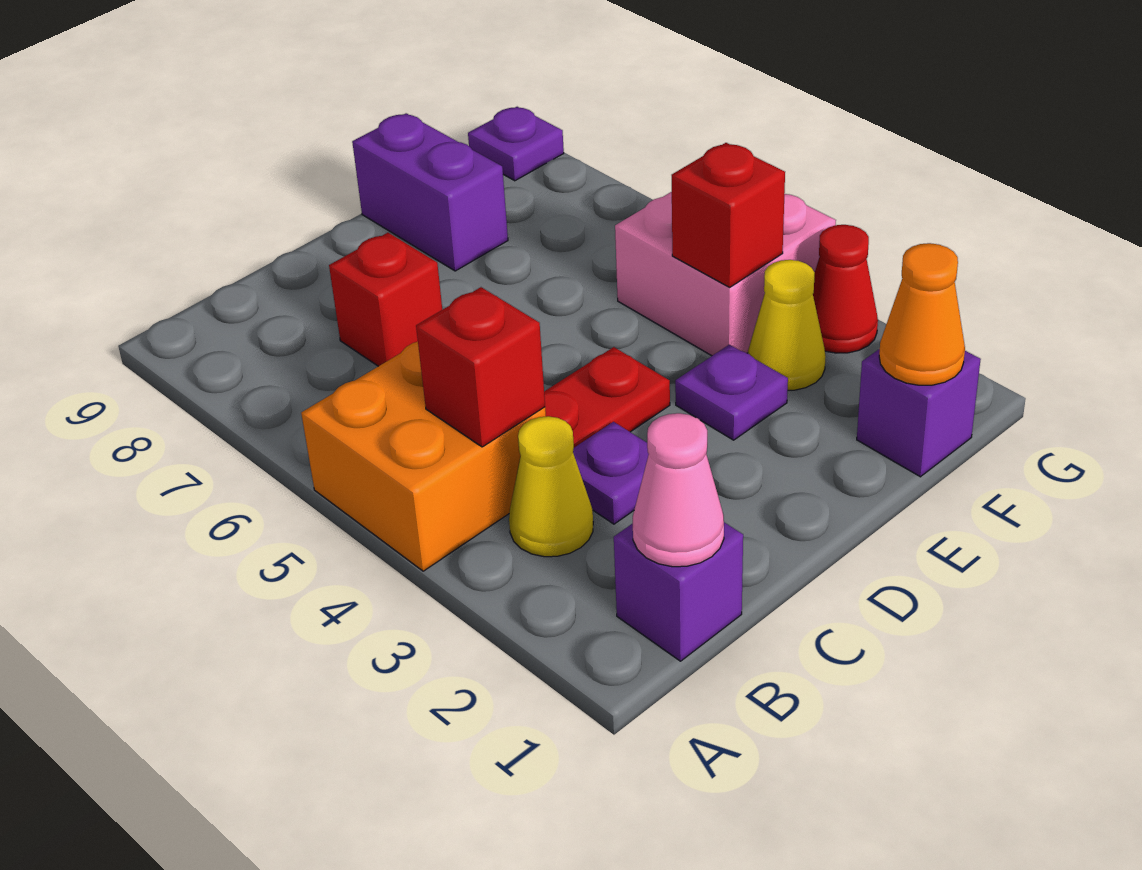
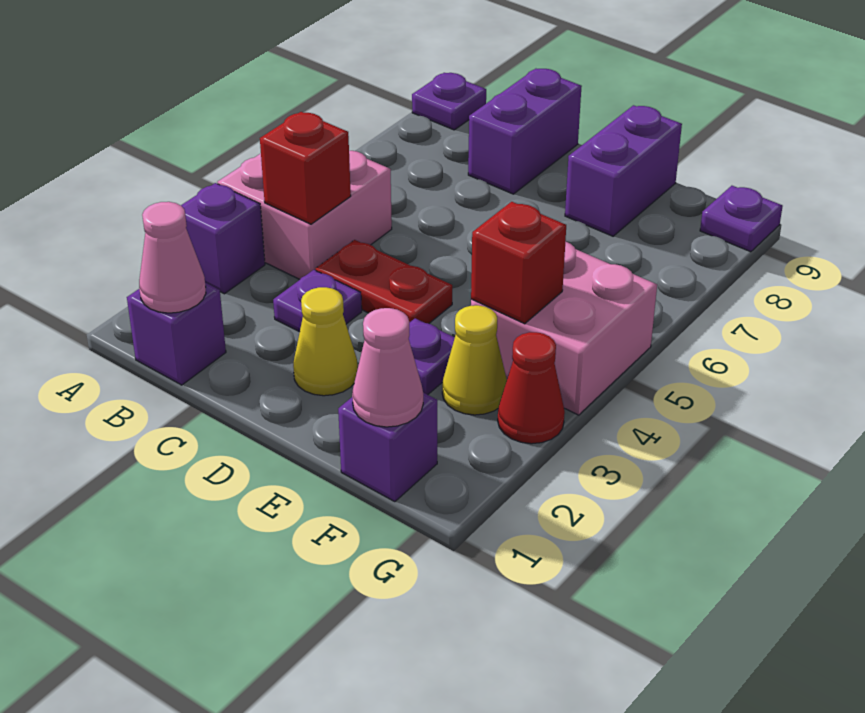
none -> purple brick A3 level 1
orange brick A4:B5 level 1 -> pink brick A4:B5 level 1
none -> purple plate A9 level 1
yellow cone B3 level 1 -> yellow cone D2 level 1
red brick C7 level 1 -> none
none -> purple brick C8:C9 level 1
orange cone F1 level 2 -> pink cone F1 level 2

